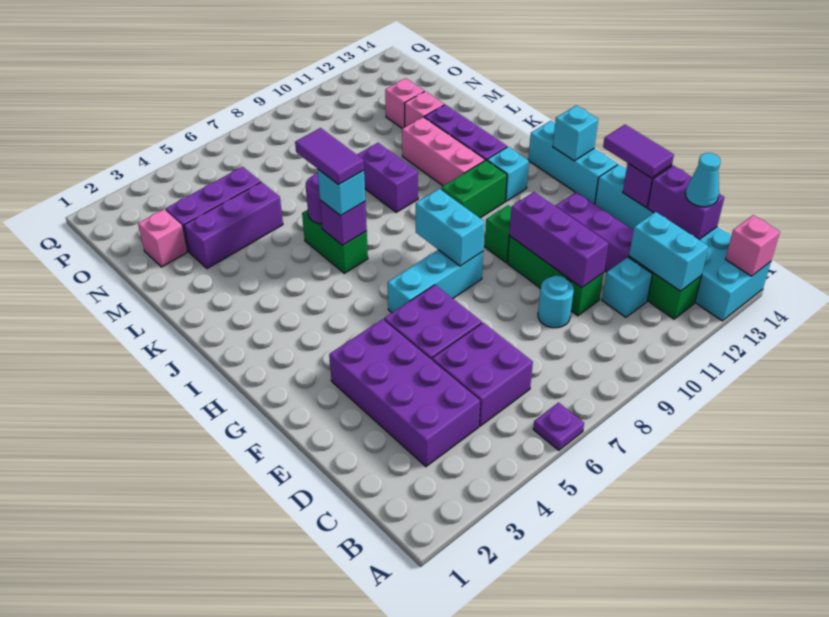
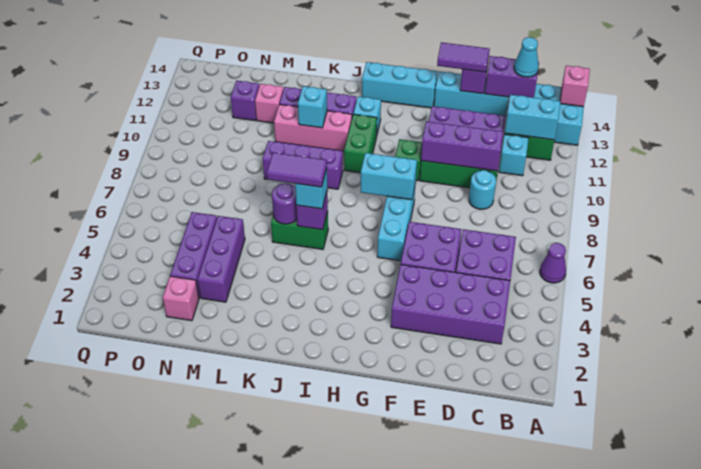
purple plate A6 level 1 -> purple cone A6 level 1
cyan brick H14 level 2 -> cyan brick K11 level 2
purple brick K9:L9 level 1 -> purple brick J9:L9 level 1
pink brick N12 level 1 -> purple brick N12 level 1

